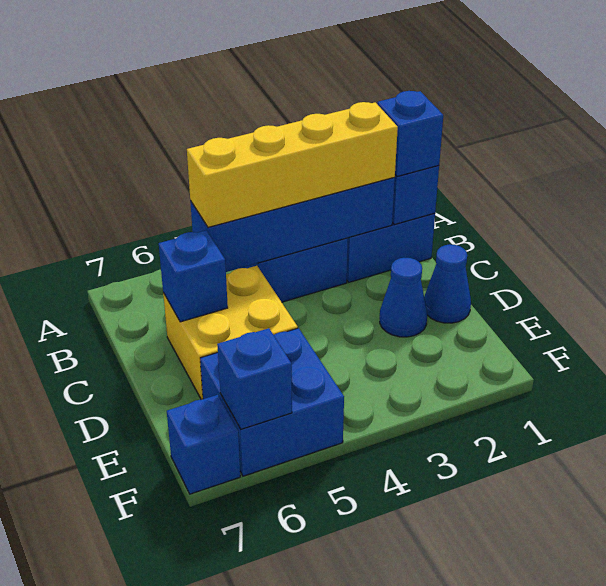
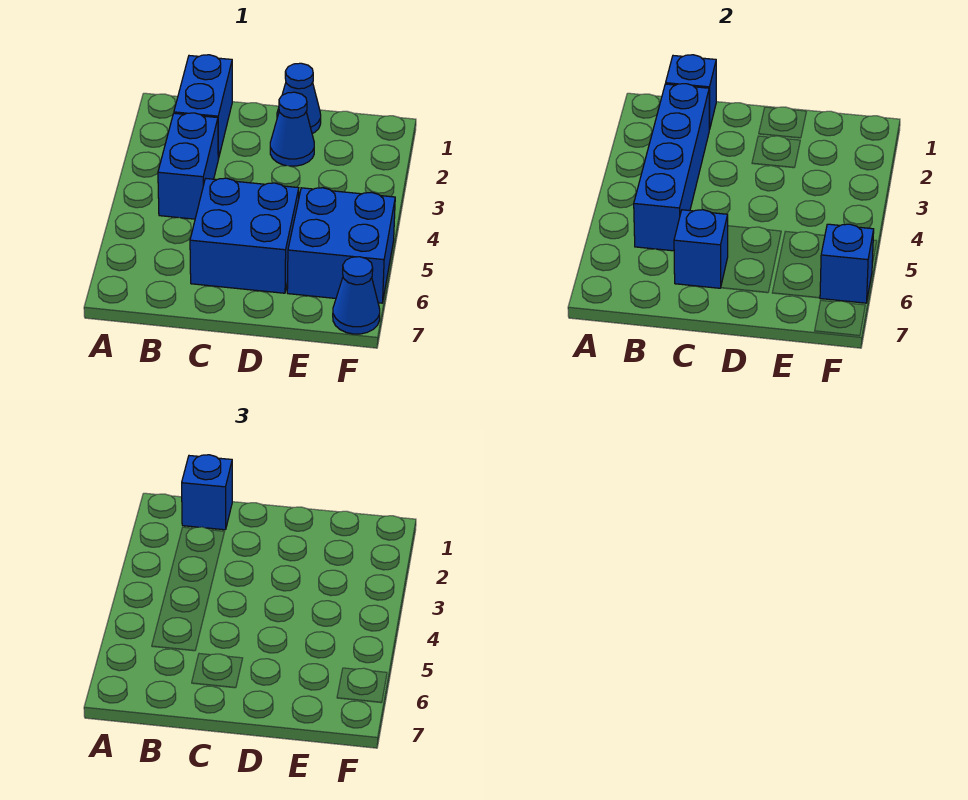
yellow brick B2:B5 level 3 -> none
yellow brick C5:D6 level 1 -> blue brick C5:D6 level 1
blue brick F7 level 1 -> blue cone F7 level 1

